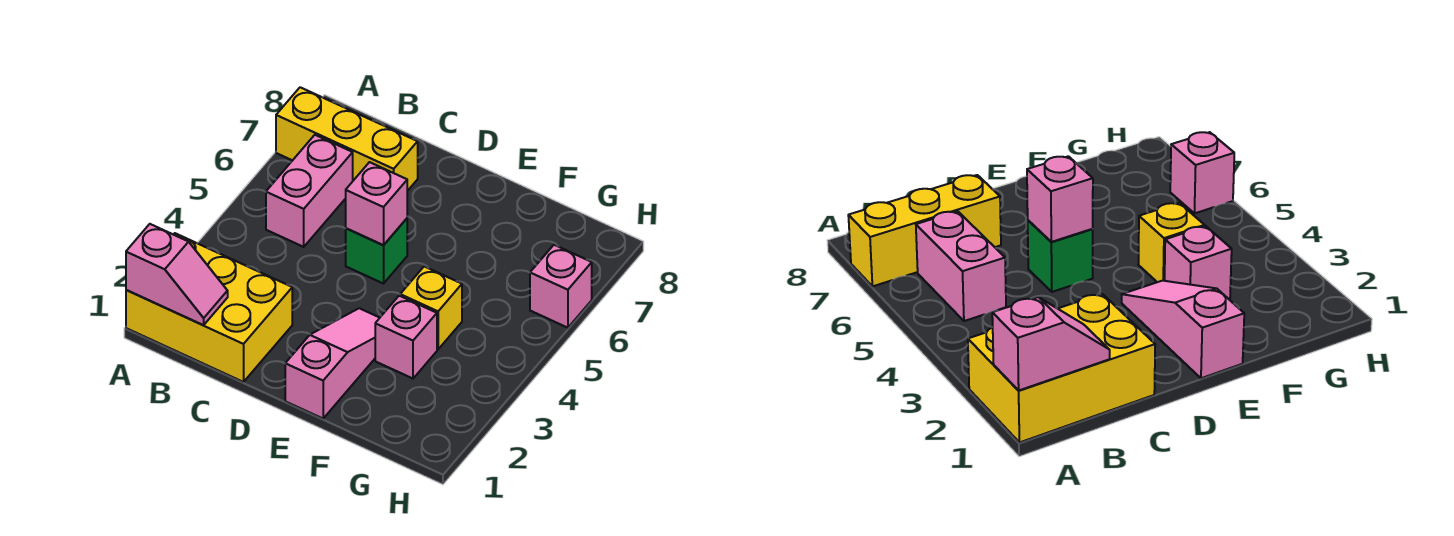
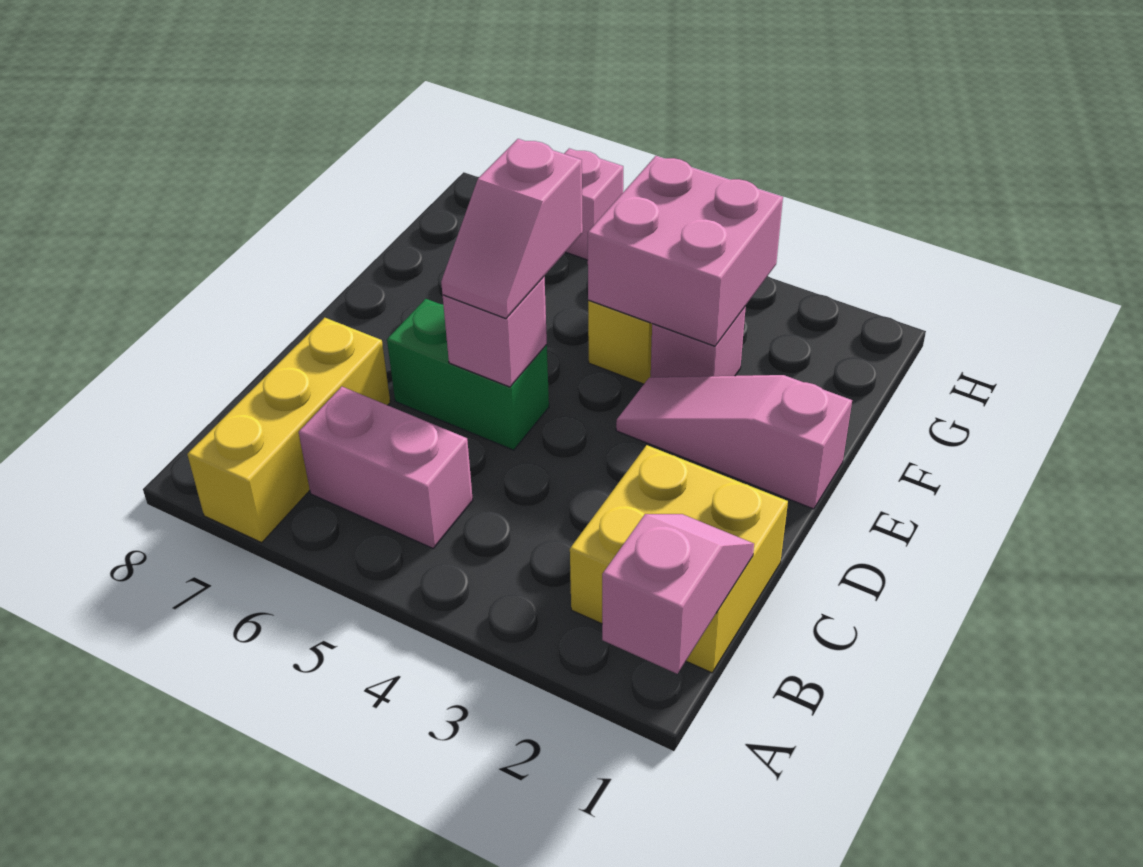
yellow brick A1:C2 level 1 -> yellow brick B1:C2 level 1
green brick D5 level 1 -> green brick D5:D6 level 1
none -> pink slope D5:E5 level 3 top E
none -> pink brick F3:G4 level 2

